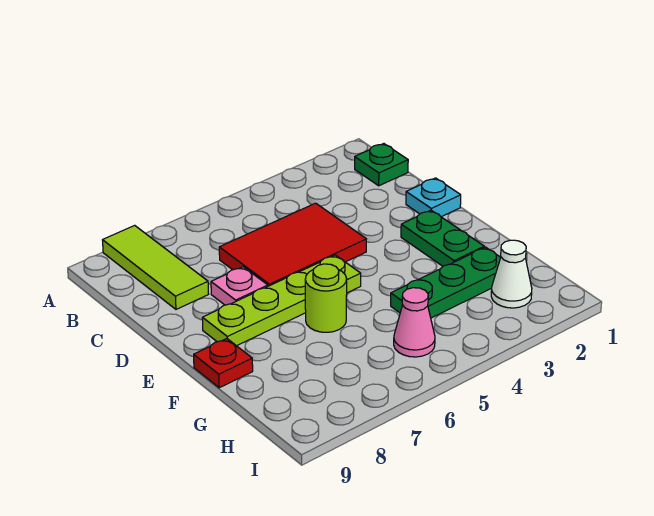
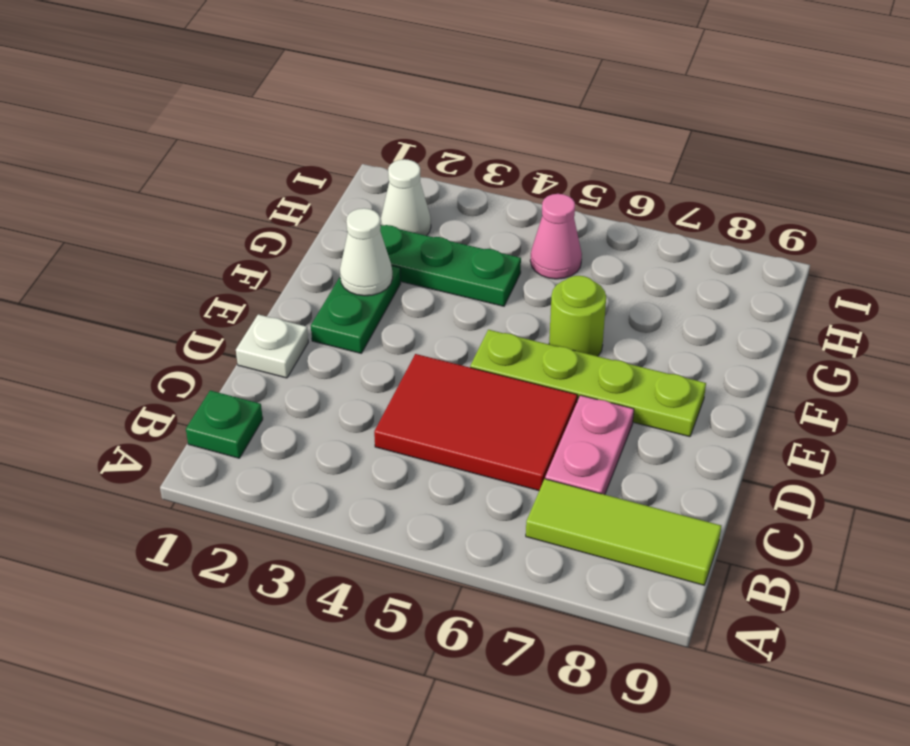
lime tile A8:C8 level 1 -> lime tile B7:B9 level 1
cyan plate D1 level 1 -> white plate D1 level 1
pink plate D7 level 1 -> pink plate C7:D7 level 1
none -> white cone F2 level 2
red plate F9 level 1 -> none

